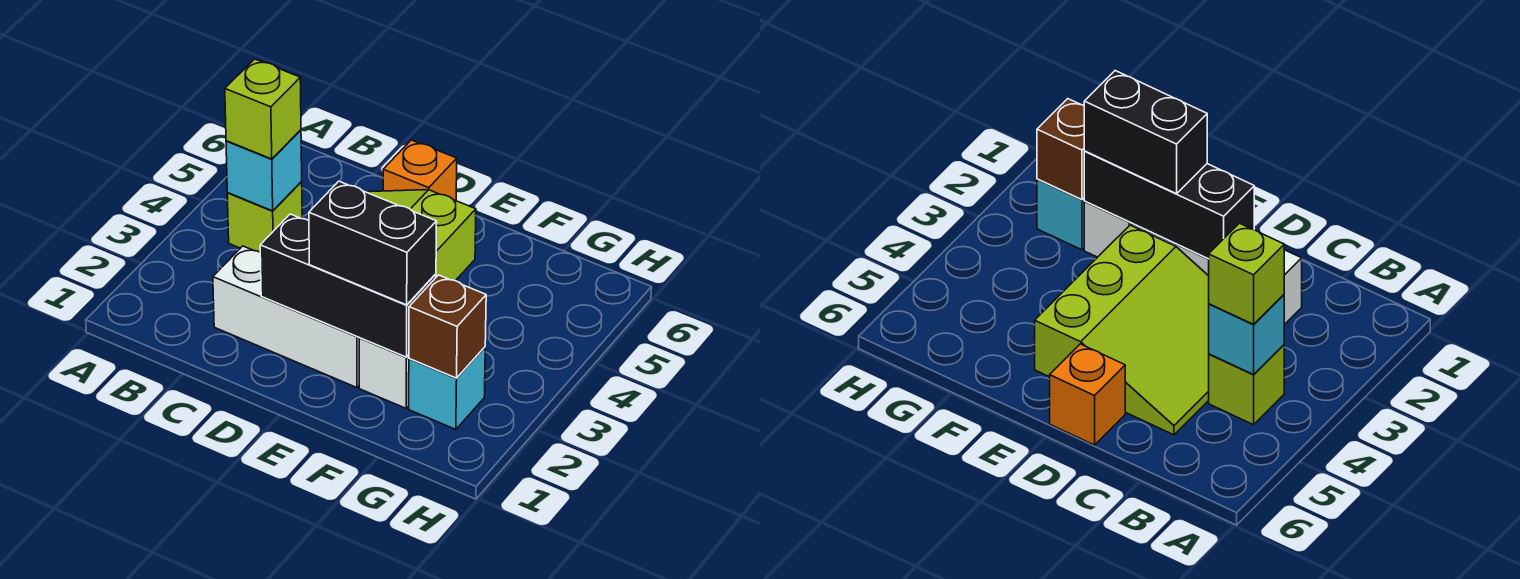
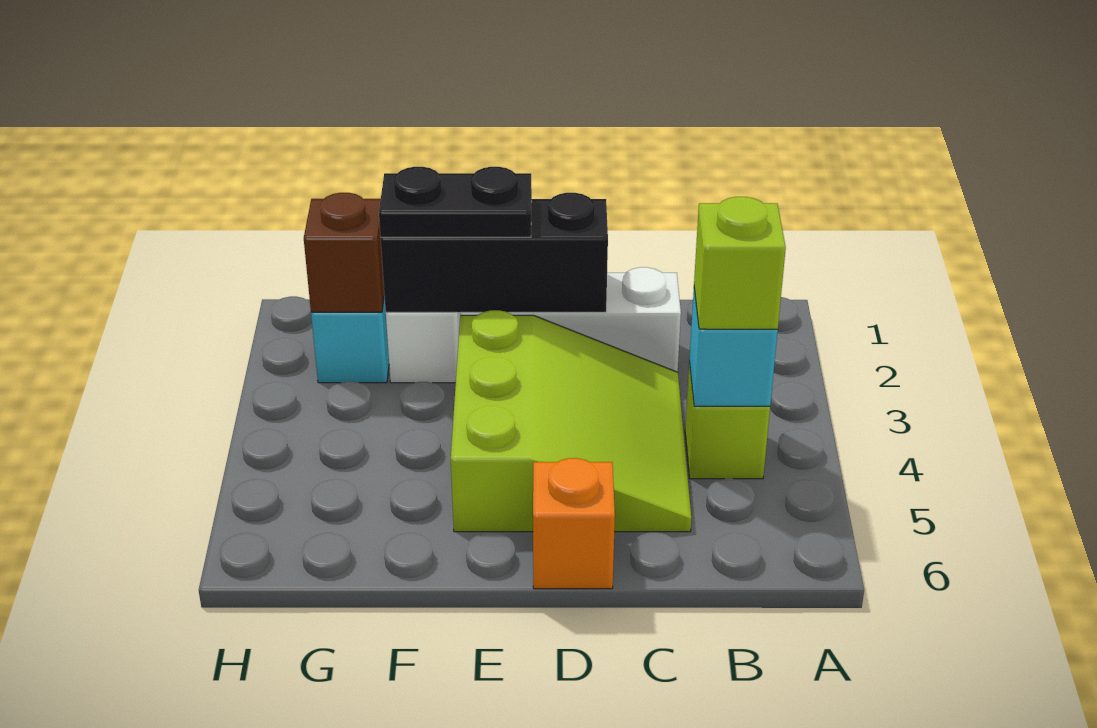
black brick E2:F2 level 3 -> black plate E2:F2 level 3

